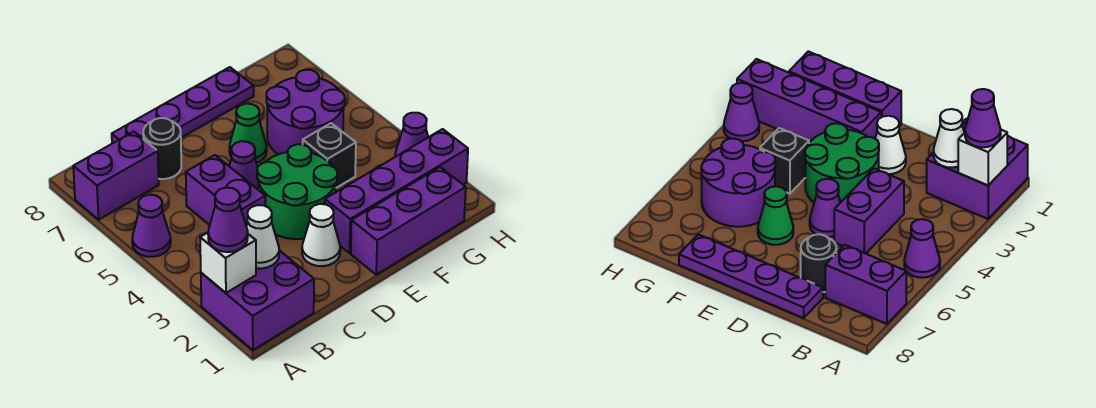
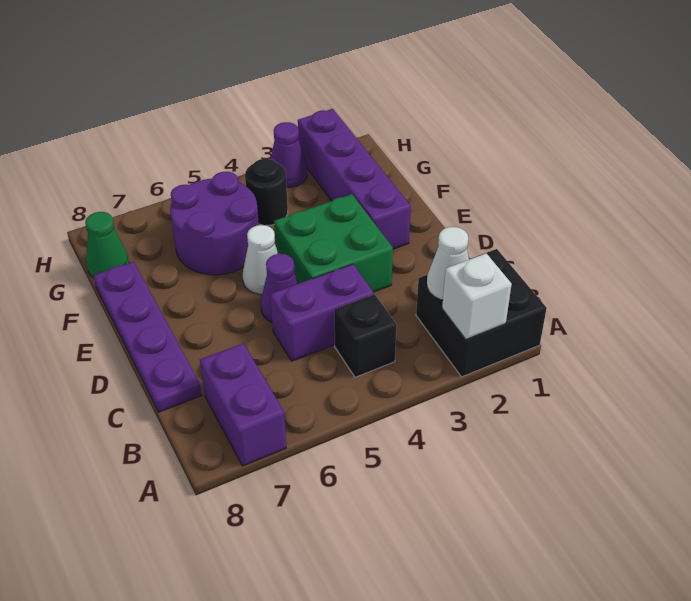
purple brick A1:B2 level 1 -> black brick A1:B2 level 1
purple cone A2 level 3 -> none
purple cone A5 level 1 -> none
black round brick C7 level 1 -> black round brick G4 level 1
white cone D2 level 1 -> white cone E5 level 1
green round brick D3:E4 level 1 -> green brick D3:E4 level 1
purple brick E1:G1 level 1 -> none
green cone E6 level 1 -> green cone G8 level 1
black brick F4 level 1 -> black brick B4 level 1

